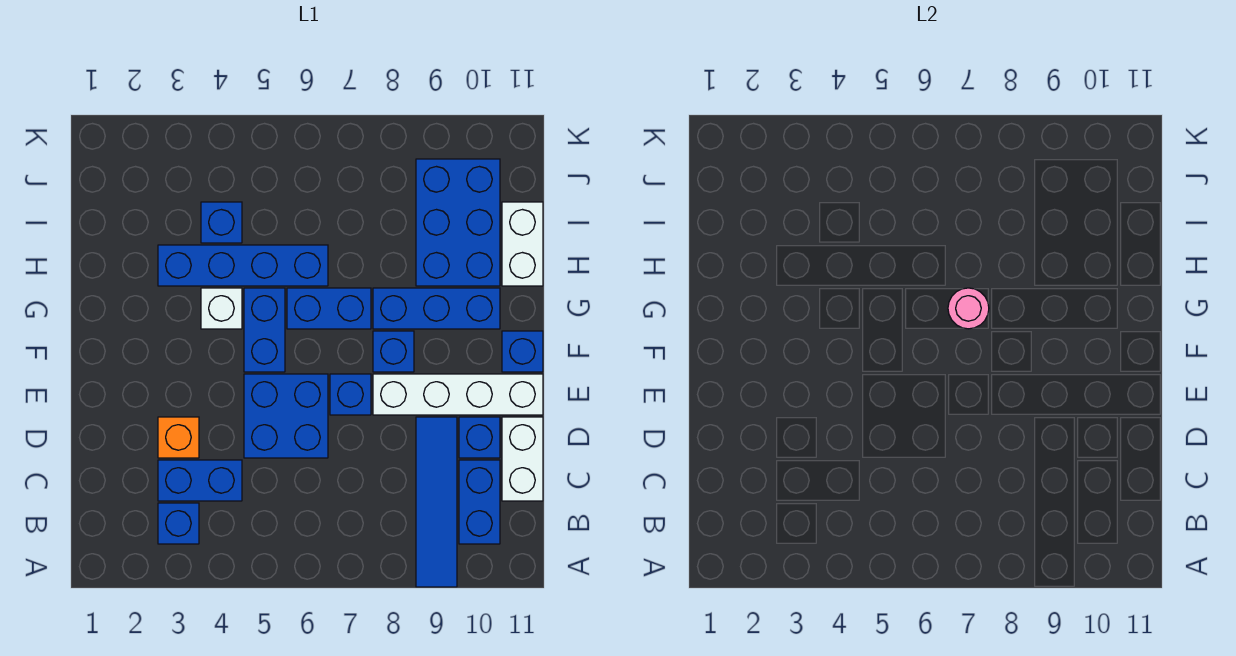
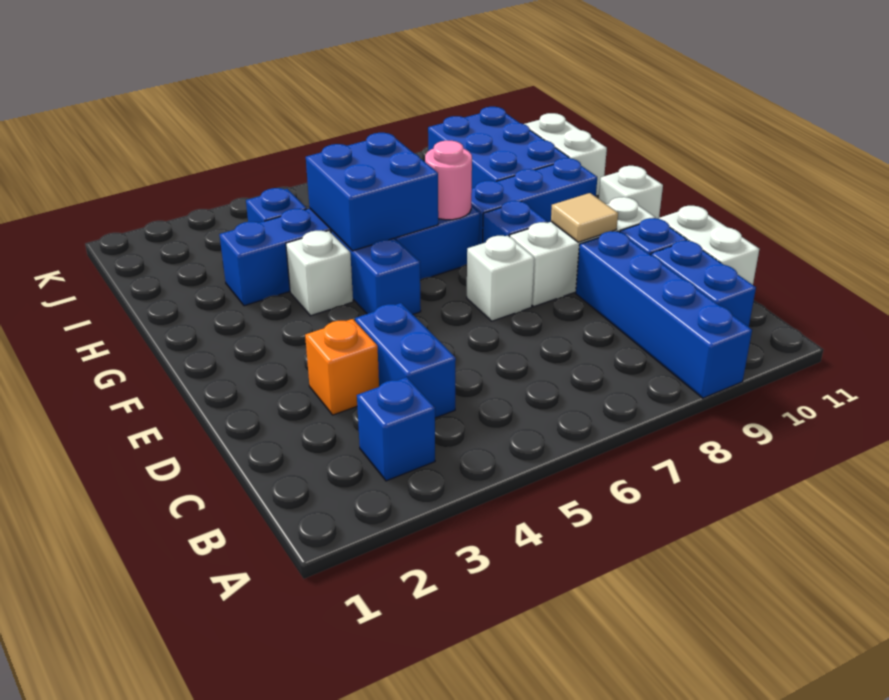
blue tile A9:D9 level 1 -> blue brick A9:D9 level 1
blue brick C3:C4 level 1 -> blue brick C4:D4 level 1
blue brick D5:E6 level 1 -> blue brick G5:H6 level 2
blue brick E7 level 1 -> white brick E7 level 1
white brick E8:E11 level 1 -> white brick E8:E10 level 1
none -> tan tile E9 level 2
blue brick F11 level 1 -> white brick F11 level 1

